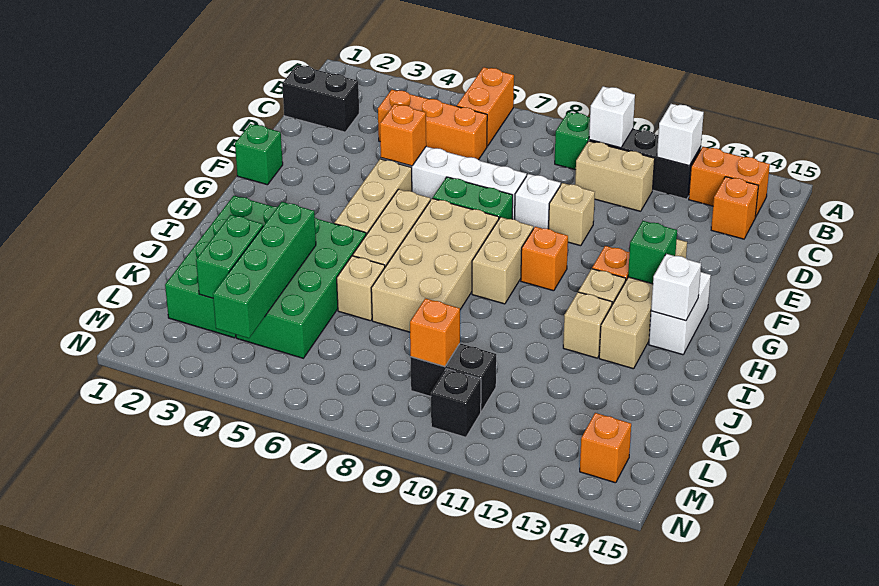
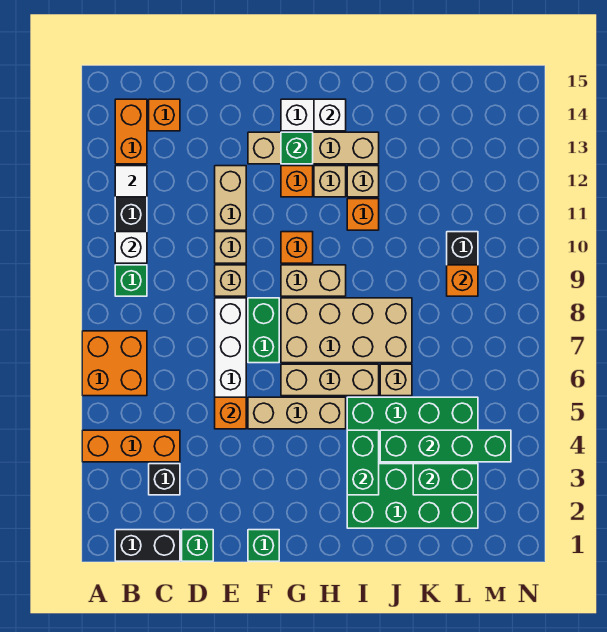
orange brick A6:B6 level 1 -> orange brick A6:B7 level 1
white brick B12 level 2 -> white tile B12 level 2
black brick C1:C2 level 1 -> black brick B1:C1 level 1
orange brick C4:C6 level 1 -> orange brick A4:C4 level 1
tan brick C10:C11 level 1 -> tan brick E11:E12 level 1
none -> green brick D1 level 1
white brick E9 level 1 -> tan brick E9 level 1
none -> green brick I3:I4 level 2
black brick M10 level 1 -> black brick C3 level 1
orange brick M14 level 1 -> orange brick I11 level 1

